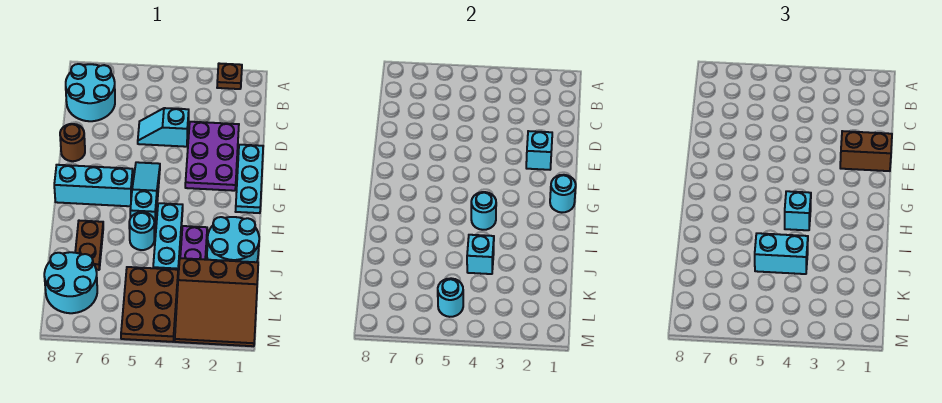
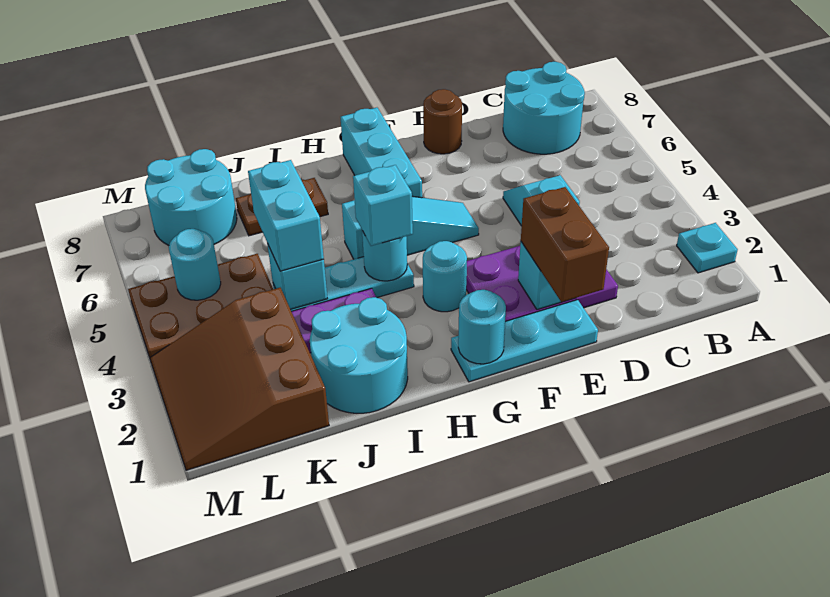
brown plate A2 level 1 -> cyan plate A2 level 1
cyan round brick I5 level 1 -> cyan round brick G3 level 1

